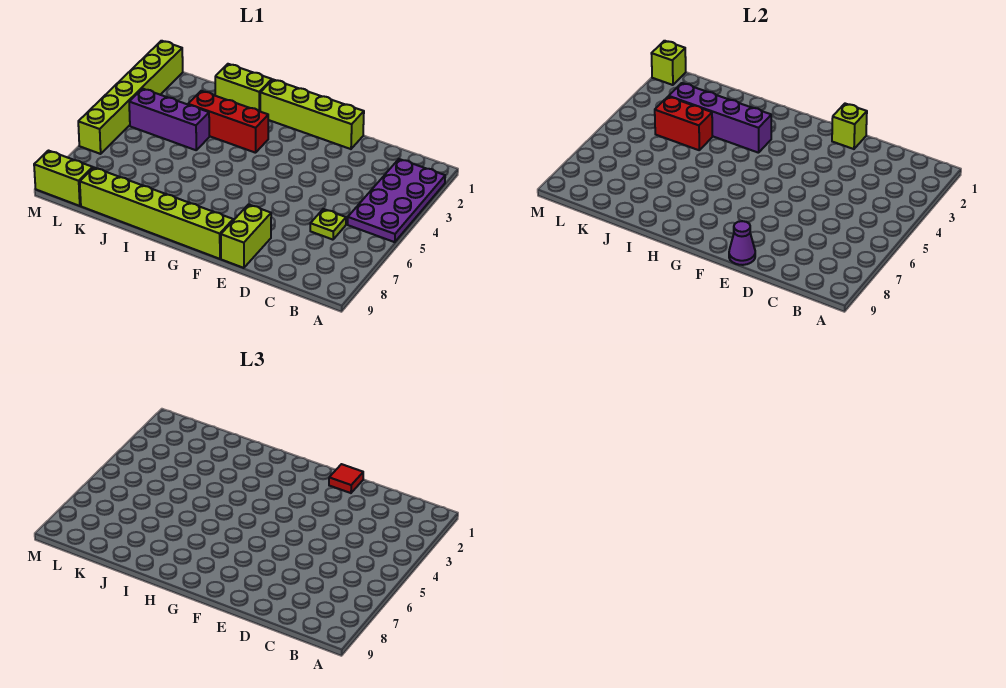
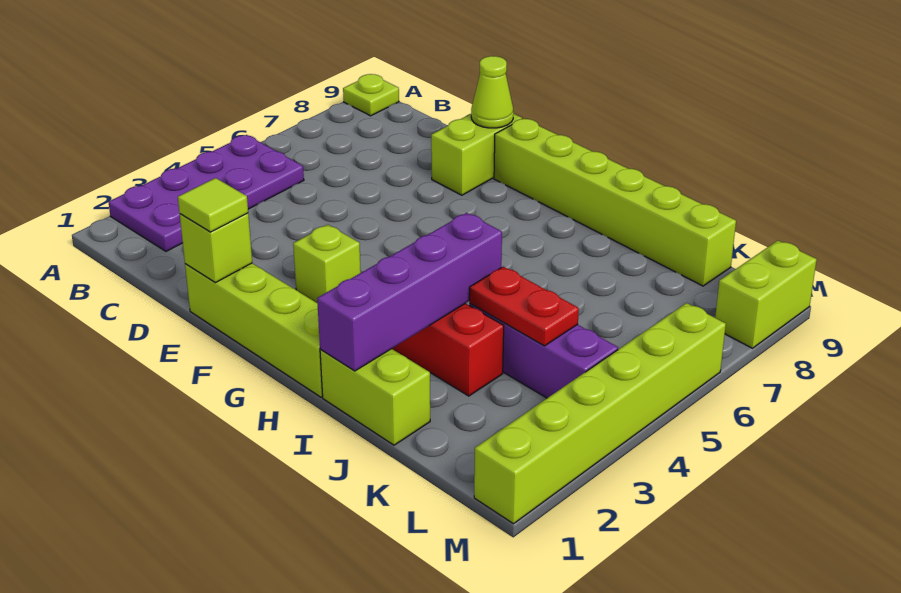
lime plate C6 level 1 -> lime plate A9 level 1
red tile E1 level 3 -> lime tile E1 level 3
purple cone E9 level 2 -> lime cone E9 level 2
purple brick H3:K3 level 2 -> purple brick I1:I4 level 2
red brick J4:K4 level 2 -> red plate J4:K4 level 2
lime brick L9:M9 level 1 -> lime brick M8:M9 level 1
lime brick M1 level 2 -> lime brick F3 level 1

